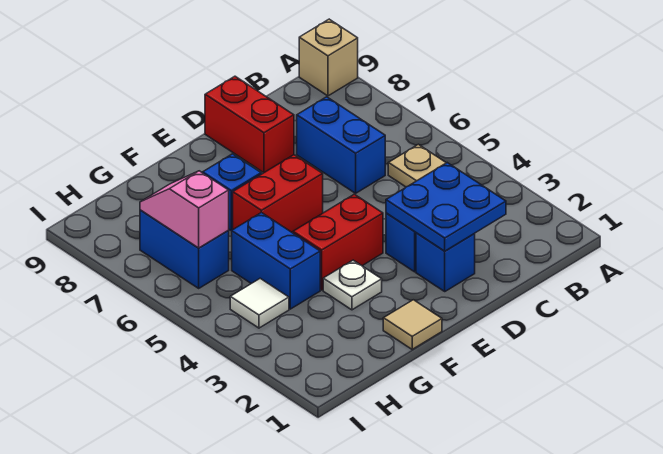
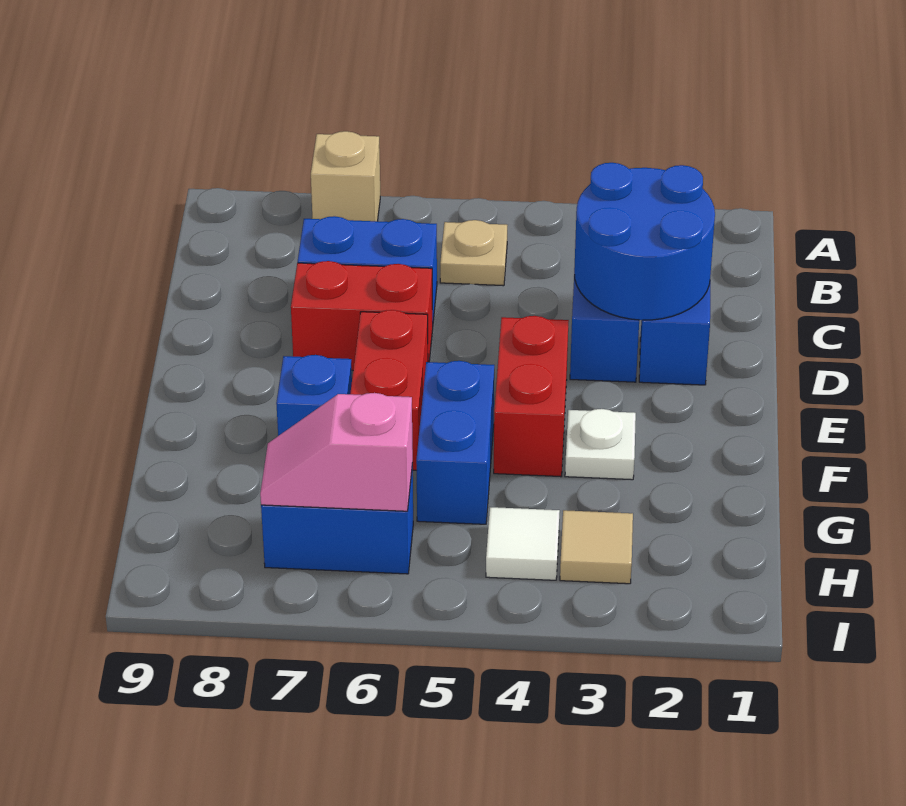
tan brick A9 level 1 -> tan brick A7 level 1
blue plate C2:D3 level 2 -> blue round brick C2:D3 level 2
red brick D8:D9 level 1 -> red brick D6:D7 level 1
tan tile F1 level 1 -> tan tile H3 level 1
blue brick G4:G5 level 1 -> blue brick F5:G5 level 1

